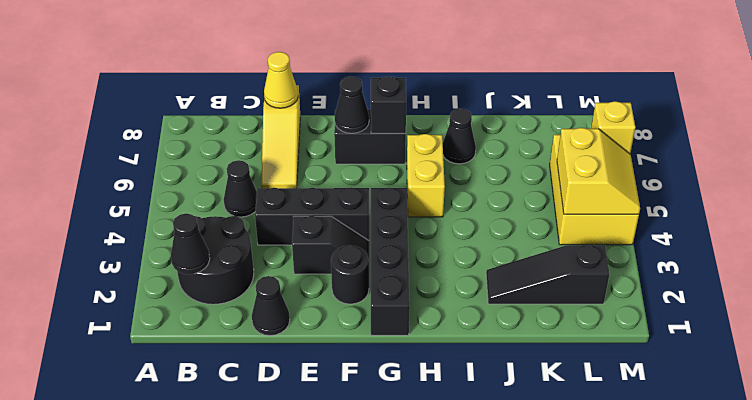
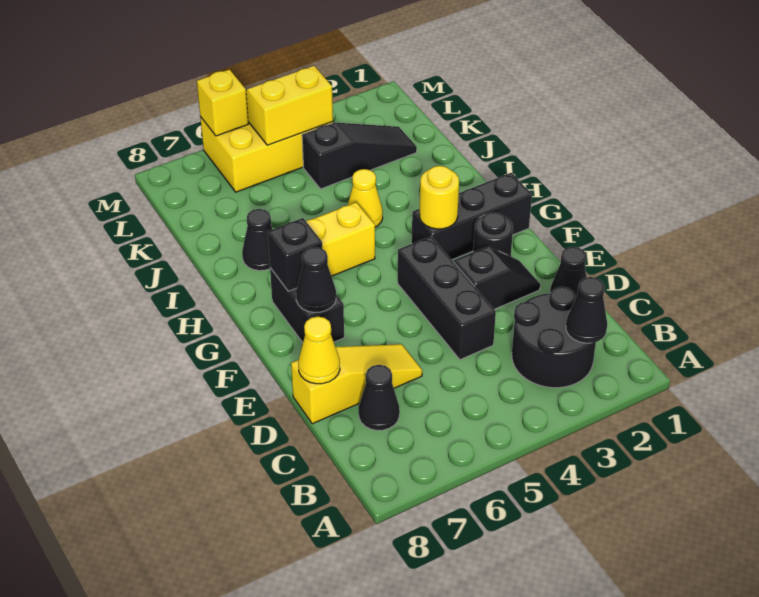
black cone C5 level 1 -> black cone C7 level 1
black slope E3:F3 level 1 top E -> black slope E2:E3 level 1 top 3
black brick G1:G4 level 1 -> black brick G1:G3 level 1
none -> yellow round brick G3 level 2
none -> yellow cone I4 level 1
black slope J2:L2 level 1 top L -> black slope K2:K4 level 1 top 4

